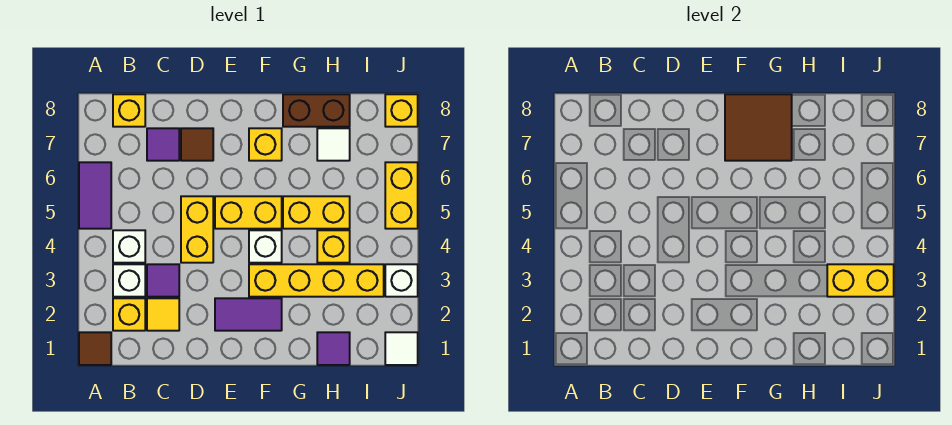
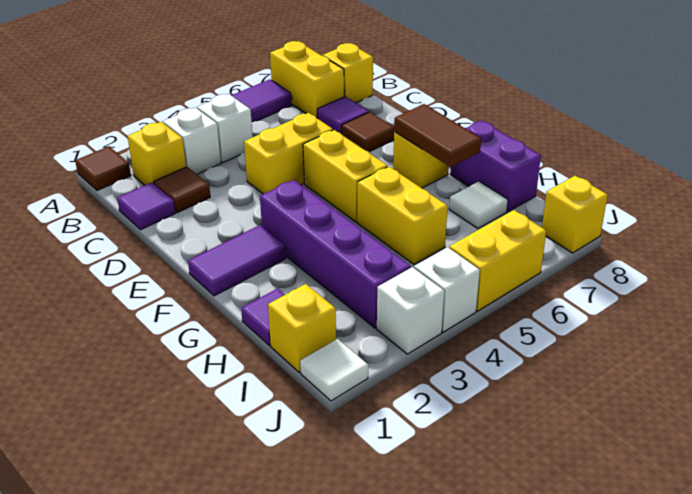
yellow tile C2 level 1 -> brown tile C2 level 1
purple tile C3 level 1 -> purple tile C1 level 1
purple tile E2:F2 level 1 -> purple tile F1:F2 level 1
yellow brick F3:I3 level 1 -> purple brick F3:I3 level 1
white brick F4 level 1 -> white brick J4 level 1
brown tile F7:G8 level 2 -> brown tile F7:G7 level 2
brown brick G8:H8 level 1 -> purple brick G8:H8 level 1
yellow brick H4 level 1 -> yellow brick I1 level 1
yellow brick I3:J3 level 2 -> yellow brick A7:B7 level 1

